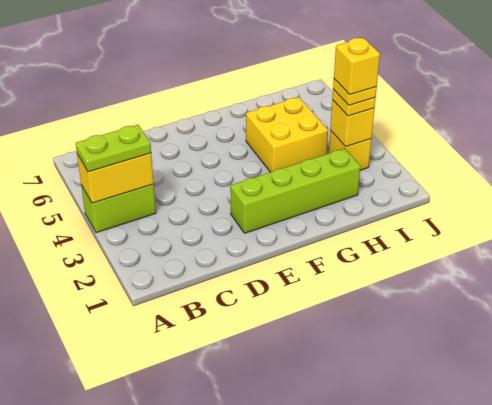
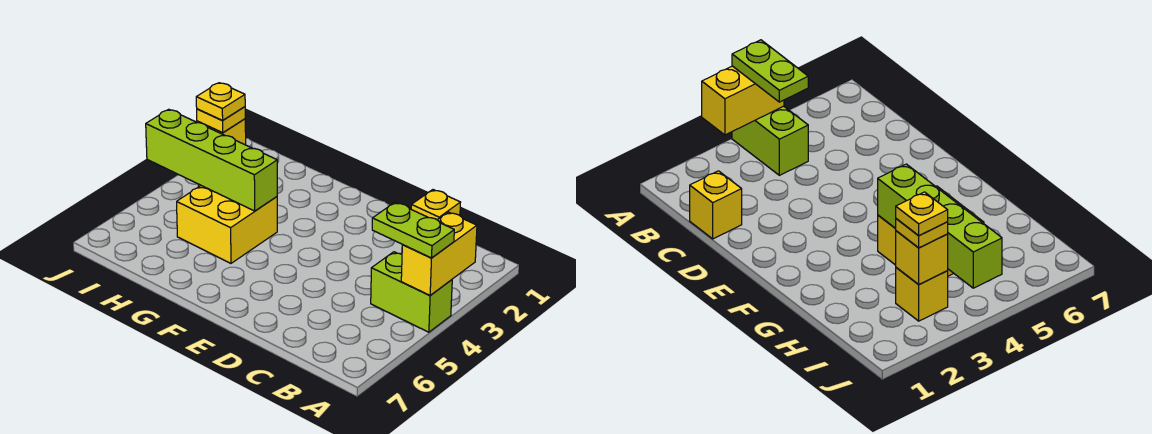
yellow brick A4:B4 level 2 -> yellow brick A3:A4 level 2
lime brick E2:H2 level 1 -> lime brick G4:J4 level 2
yellow brick I3 level 5 -> yellow brick C1 level 1

